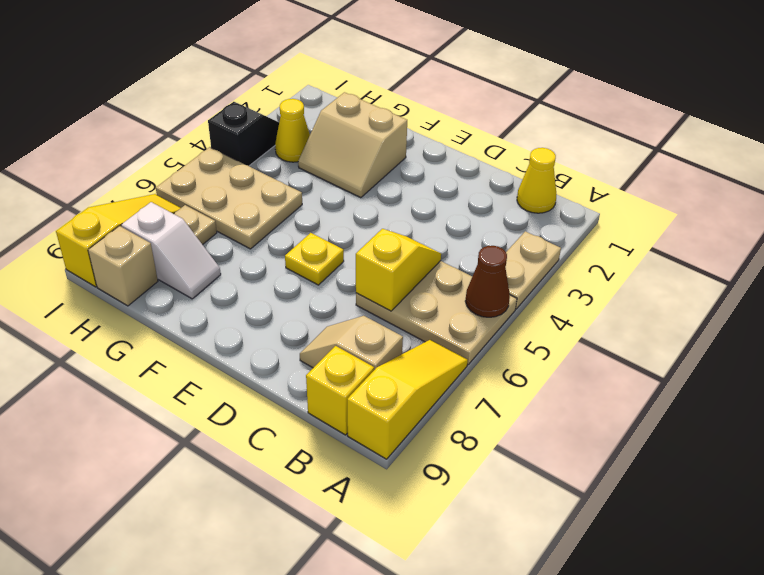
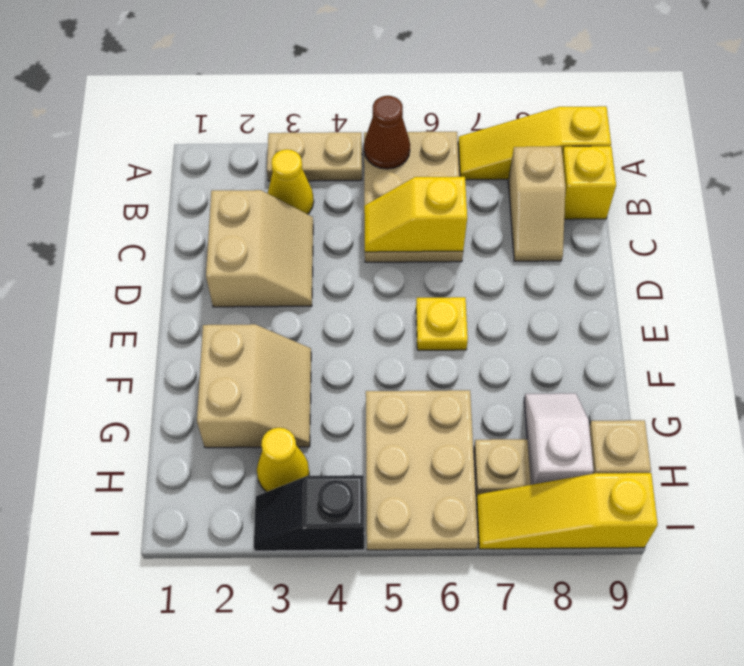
yellow cone B1 level 1 -> yellow cone B3 level 1
none -> tan slope C2:D3 level 1 top 2

